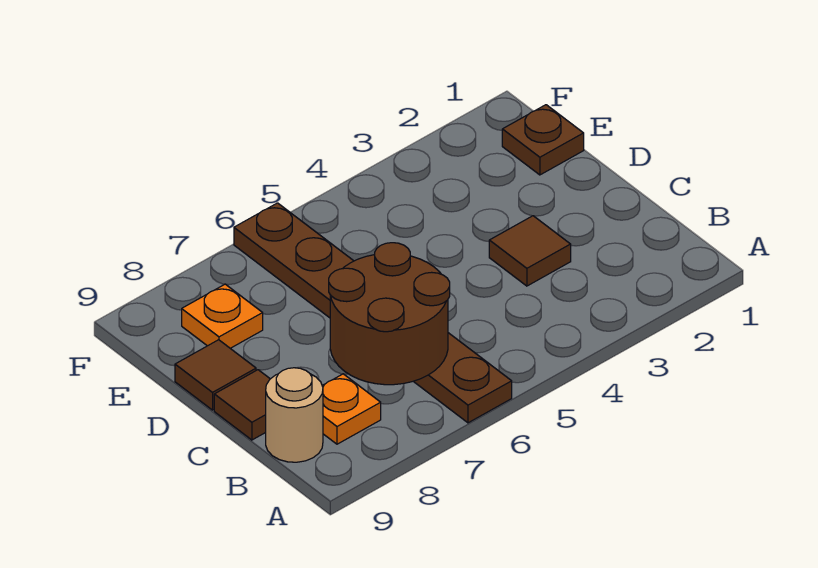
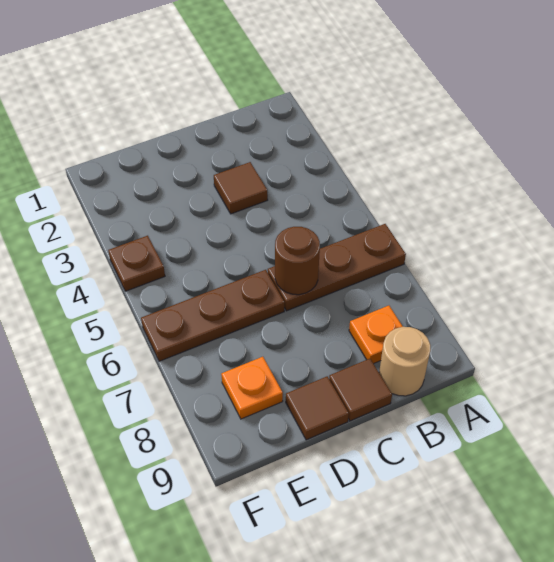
brown round brick B6:C7 level 2 -> brown round brick C6 level 2
brown plate E1 level 1 -> brown plate F4 level 1

